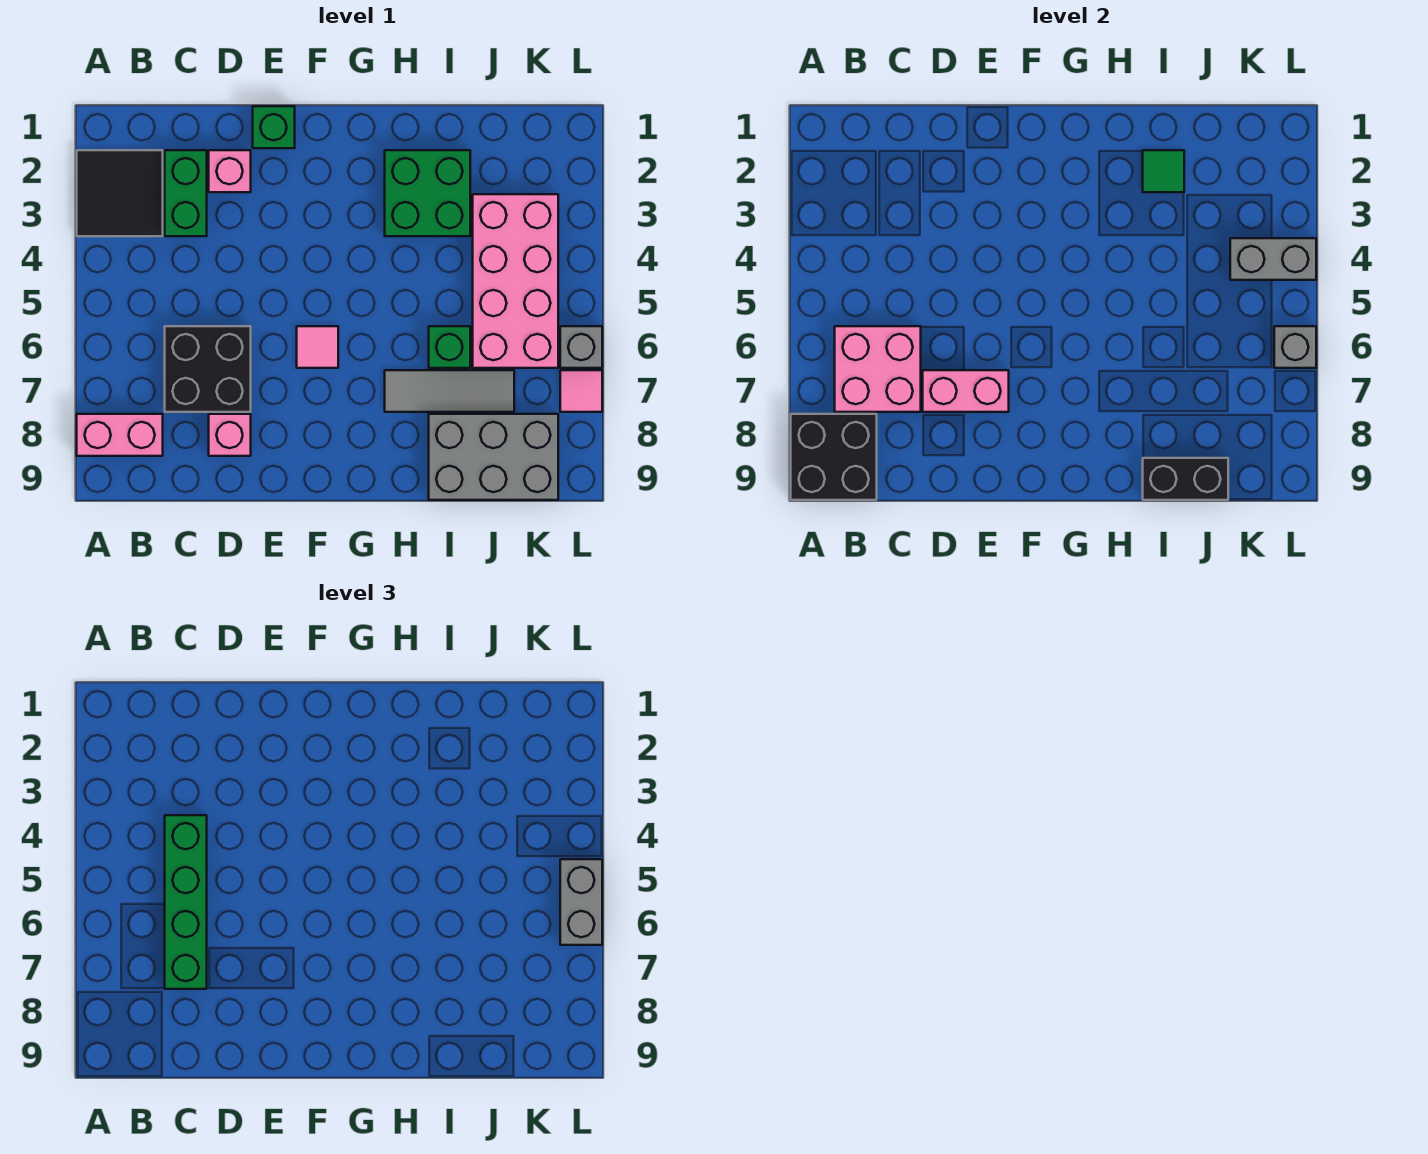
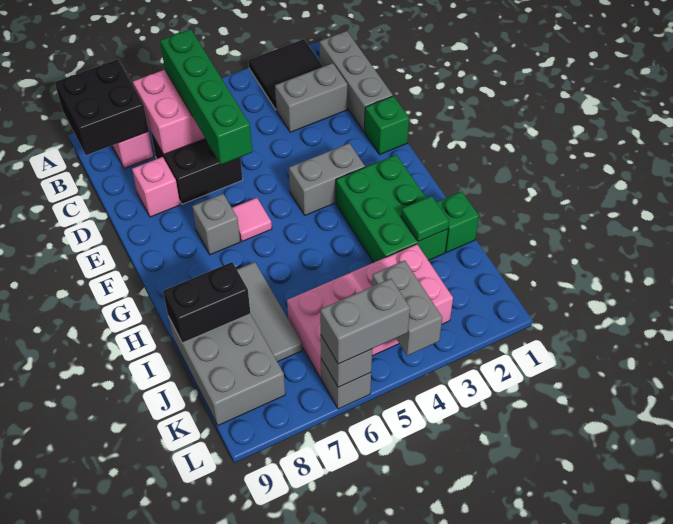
none -> grey brick B1:D1 level 1
green brick C2:C3 level 1 -> grey brick C2:C3 level 1
green brick C4:C7 level 3 -> green brick B6:E6 level 3
pink brick D2 level 1 -> none
pink brick D7:E7 level 2 -> none
none -> grey brick F3:F4 level 1
none -> grey brick F7 level 1
green brick H2:I3 level 1 -> green brick G2:I3 level 1
green brick I6 level 1 -> green brick I1 level 1
black brick I9:J9 level 2 -> black brick I8:I9 level 2
pink tile L7 level 1 -> none

